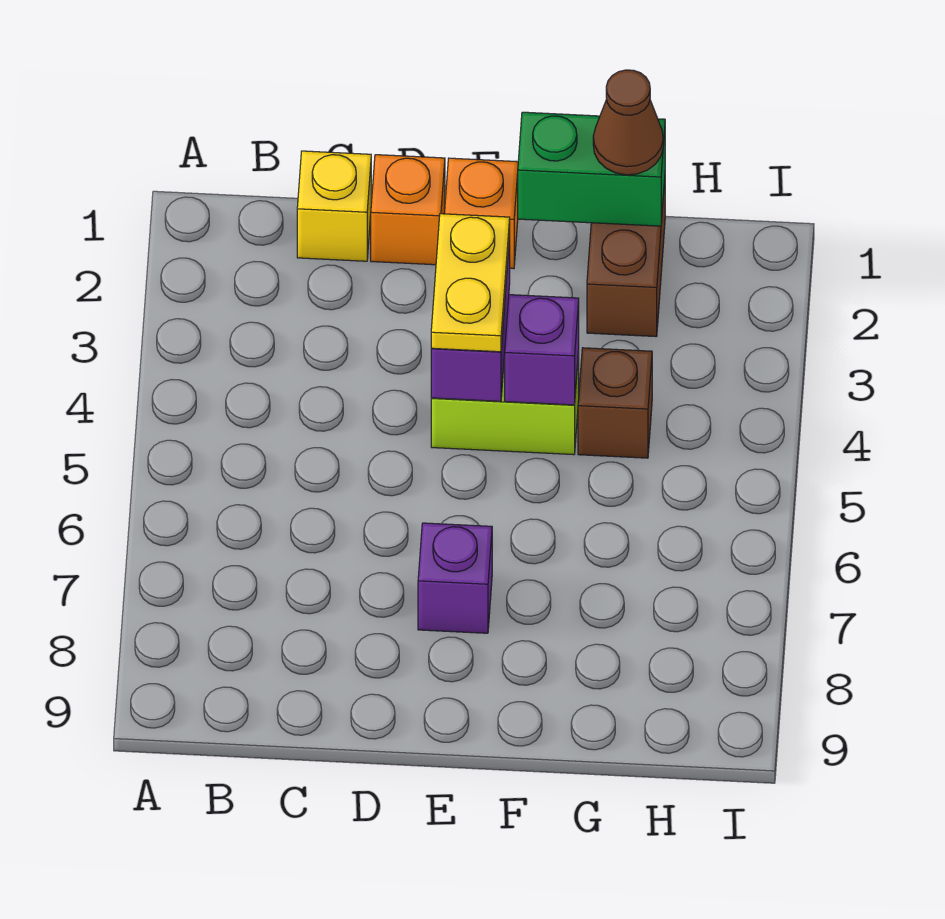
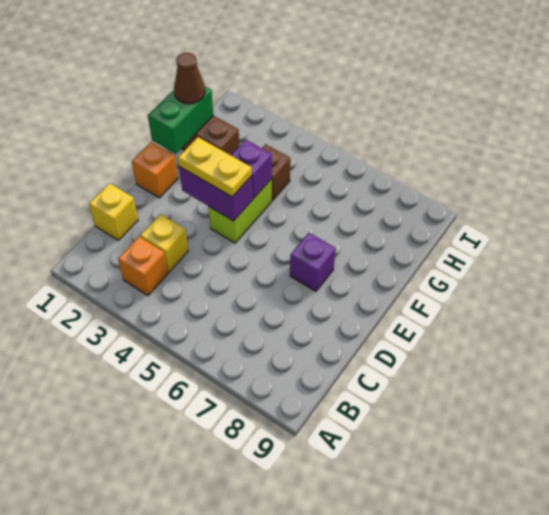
none -> yellow brick C3 level 1
orange brick D1 level 1 -> orange brick B3 level 1

